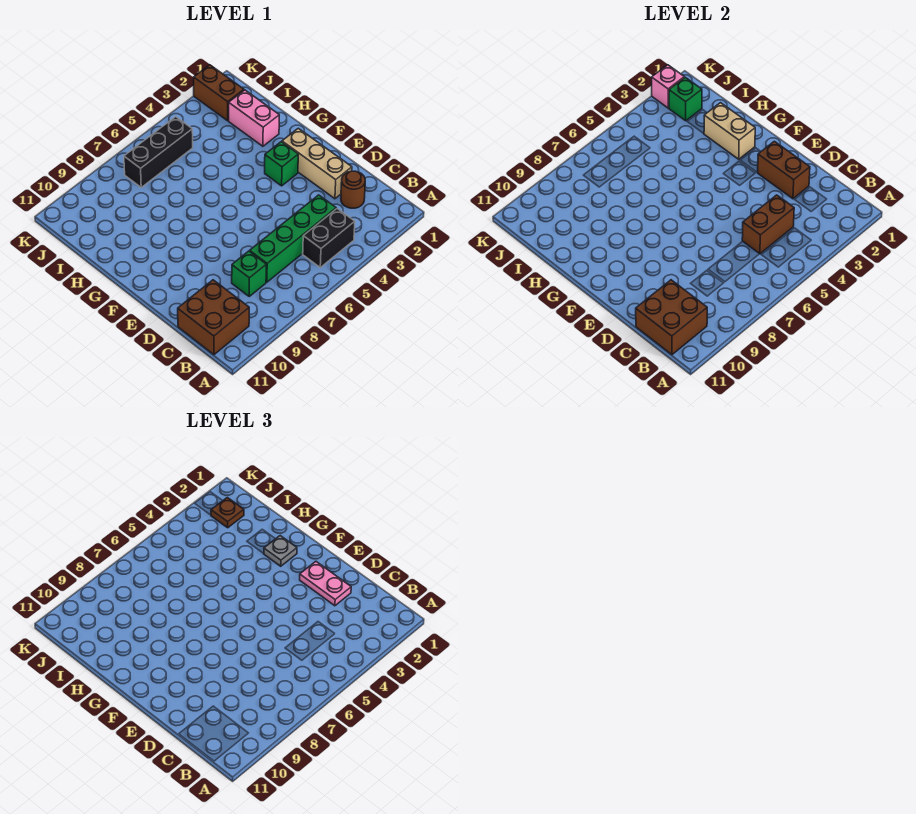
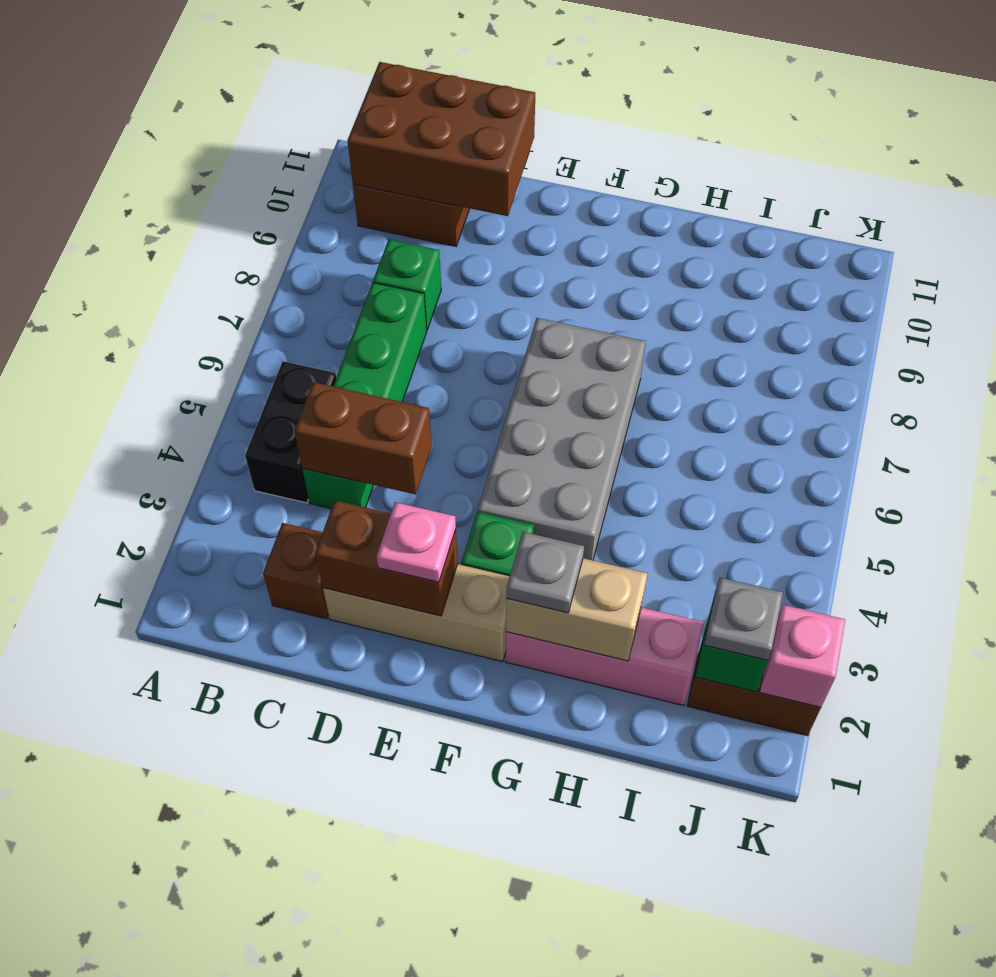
brown brick B10:C11 level 2 -> brown brick B10:D11 level 2
brown round brick C2 level 1 -> brown brick C2 level 1
brown brick C4:C5 level 2 -> brown brick C4:D4 level 2
pink plate D2:E2 level 3 -> pink plate E2 level 3
none -> grey brick F4:G7 level 1
pink brick H2:I2 level 1 -> pink brick G2:I2 level 1
brown plate J2 level 3 -> grey plate J2 level 3
black brick J5:J7 level 1 -> none

